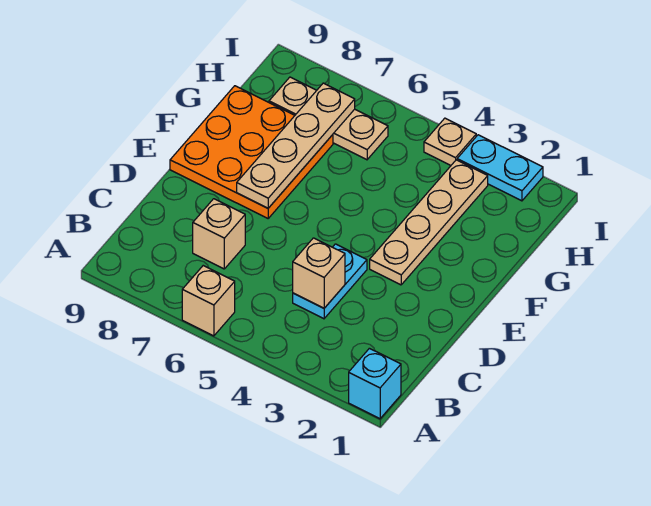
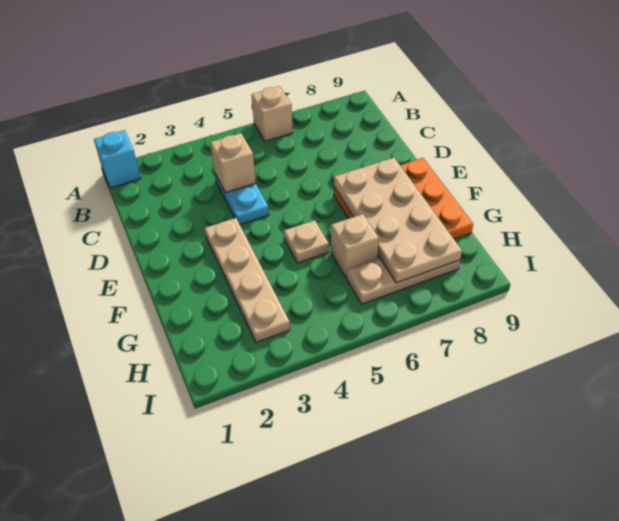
tan brick C7 level 1 -> tan brick G6 level 1
tan plate E7:H7 level 2 -> tan plate E7:H8 level 2
cyan plate I2:I3 level 1 -> none
tan plate I4 level 1 -> tan plate F5 level 1

